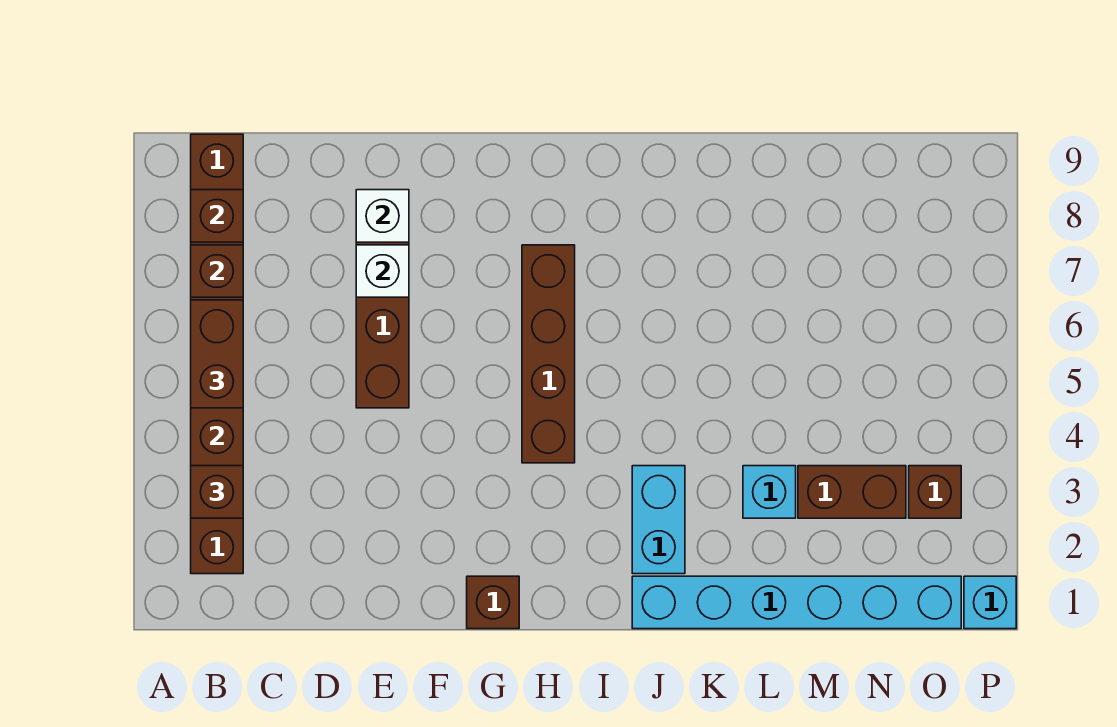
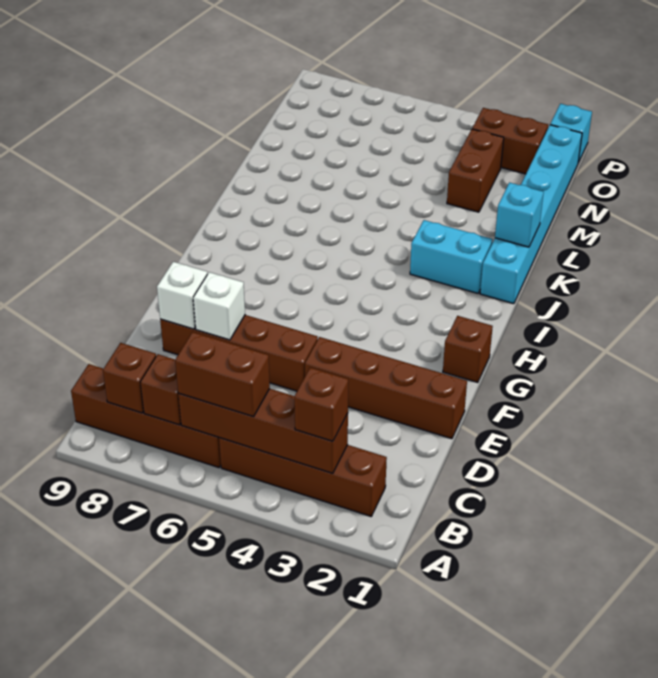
brown brick H4:H7 level 1 -> brown brick E1:E4 level 1
cyan brick L3 level 1 -> cyan brick K1 level 2
brown brick O3 level 1 -> brown brick O2:O3 level 1

